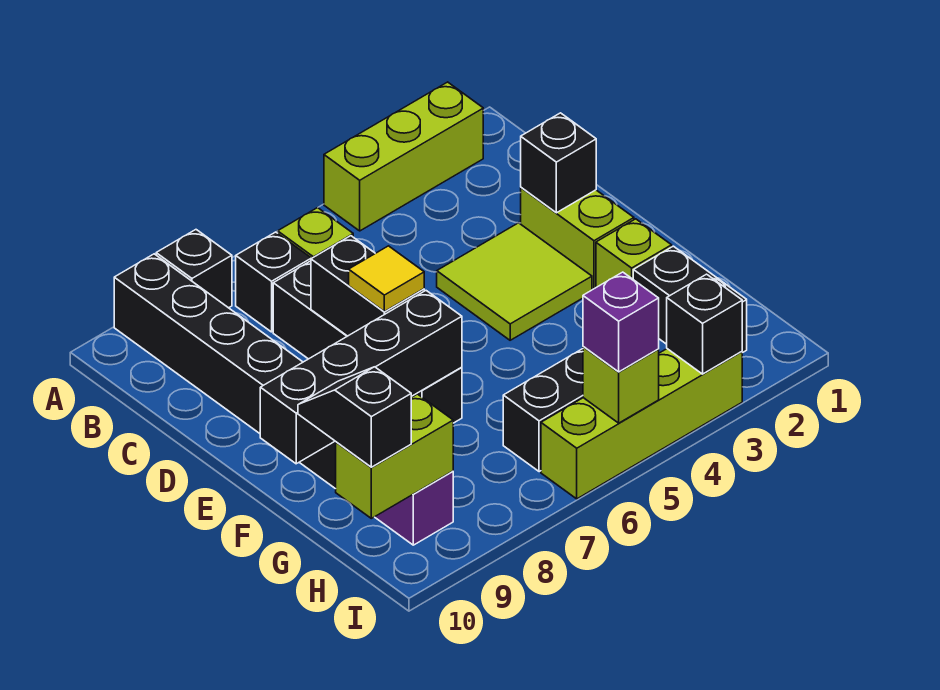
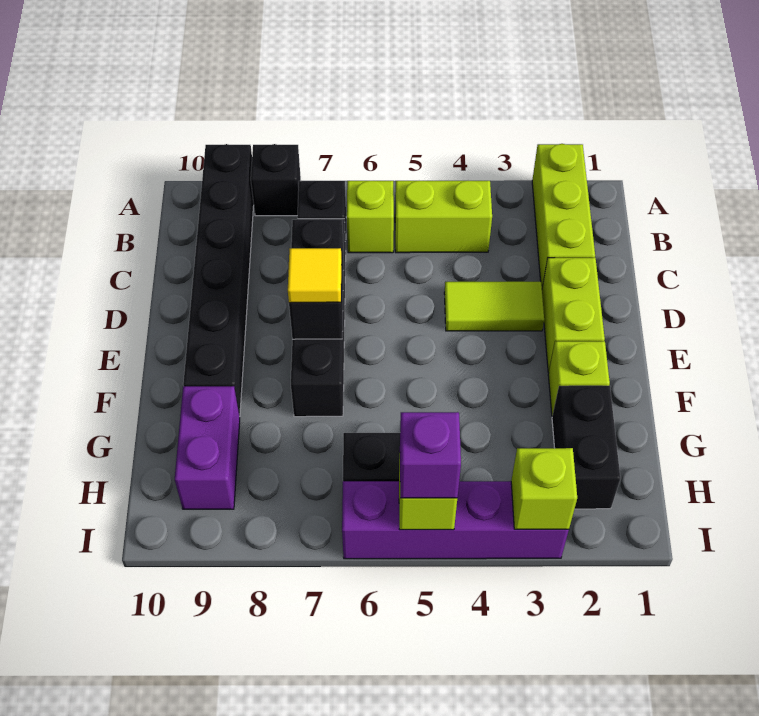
lime brick A2:A4 level 1 -> lime brick A2:C2 level 1
black brick D2 level 2 -> none
lime tile D3:E4 level 1 -> lime tile D3:D4 level 1
black brick F7:F10 level 2 -> none
black slope G10:H10 level 3 top H -> none
lime brick H9:H10 level 2 -> lime brick B4:B5 level 1
lime brick I3:I6 level 1 -> purple brick I3:I6 level 1
black brick I3 level 2 -> lime brick I3 level 2

